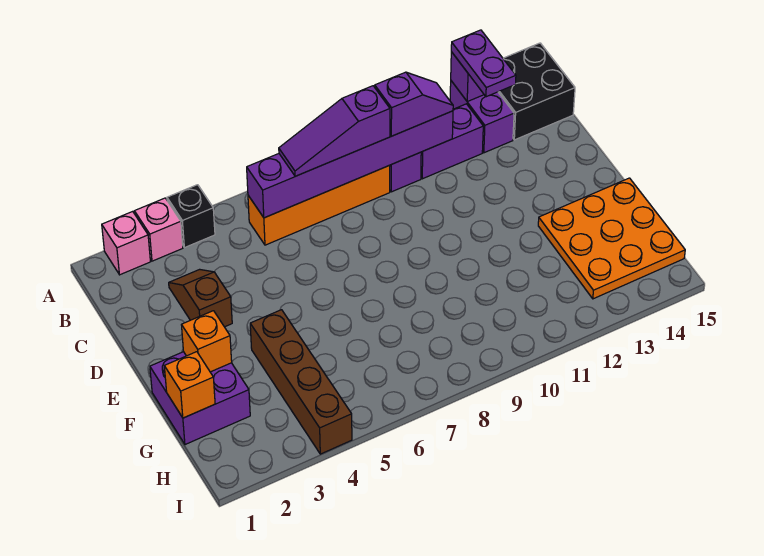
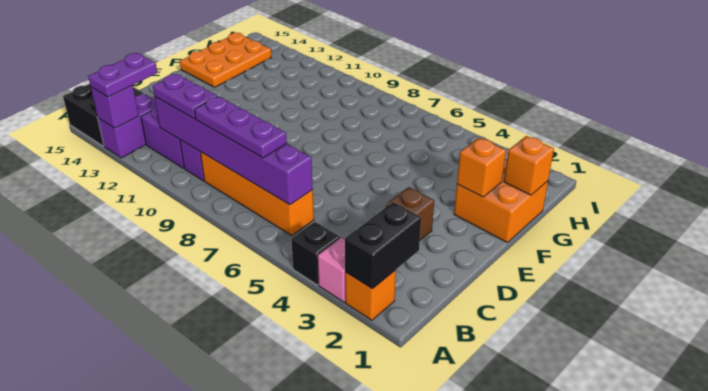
pink brick A2 level 1 -> orange brick A2 level 1
none -> black brick A2:B2 level 2
purple slope B7:B9 level 3 top 9 -> purple plate B7:B9 level 3
purple slope B10:B11 level 3 top 10 -> purple plate B10:B11 level 3
purple brick F1:G2 level 1 -> orange brick F1:G2 level 1
brown brick F4:I4 level 1 -> none
orange plate F13:H15 level 1 -> orange plate F14:H15 level 1

